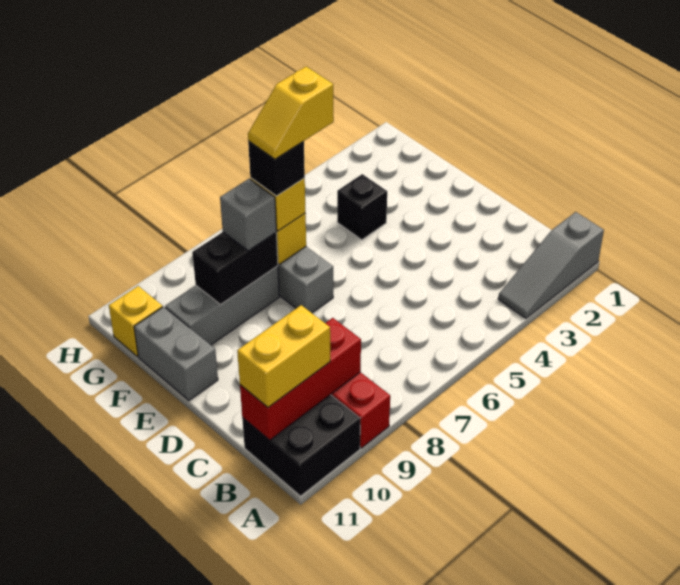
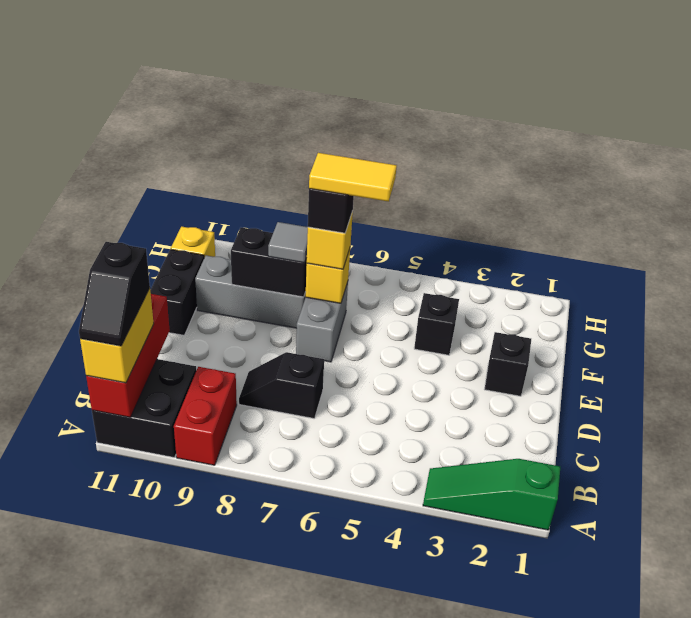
grey slope A1:A3 level 1 top 1 -> green slope A1:A3 level 1 top 1
none -> black slope A11:B11 level 4 top B
red brick B9:B11 level 2 -> red brick A11:C11 level 2
yellow brick B10:B11 level 3 -> yellow brick A11:B11 level 3
none -> black slope C7:C8 level 1 top 7
none -> black brick E2 level 1
grey brick E11:F11 level 1 -> black brick E11:F11 level 1
yellow slope F6:F7 level 5 top 6 -> yellow tile F6:F7 level 5
grey brick F8 level 3 -> grey tile F8 level 3

